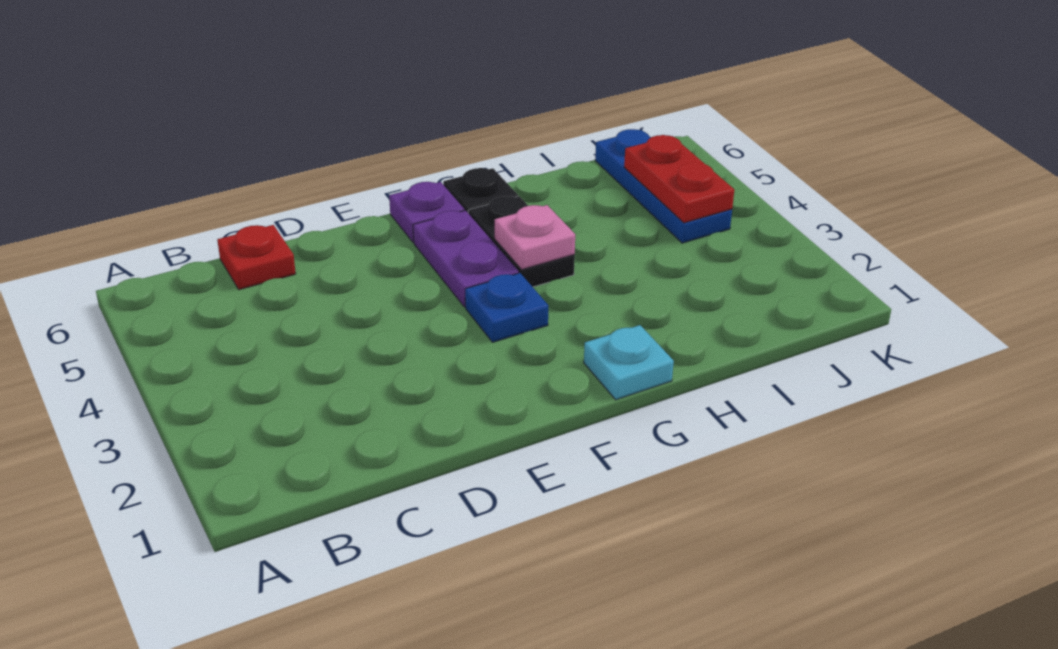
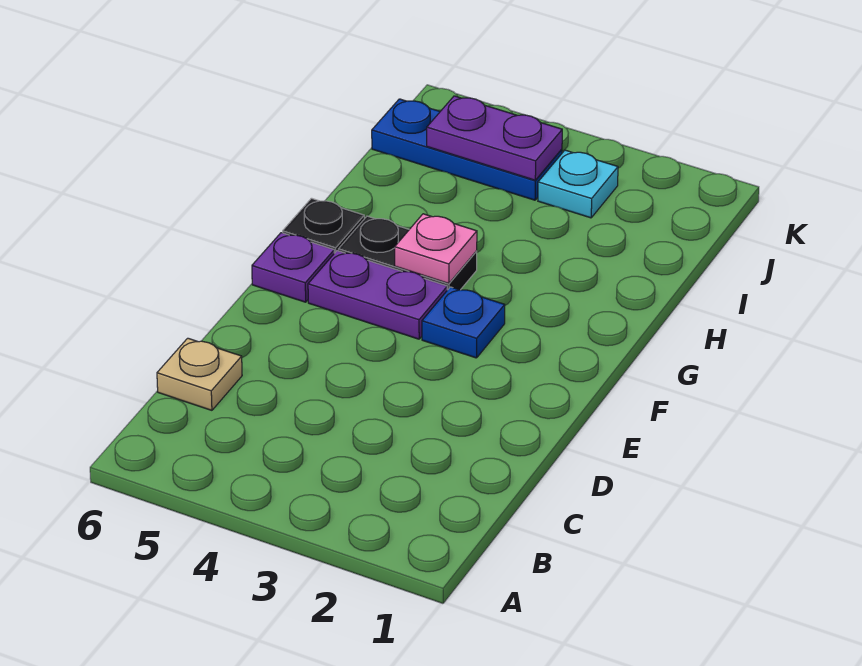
red plate C6 level 1 -> tan plate C6 level 1
cyan plate G1 level 1 -> cyan plate J3 level 1
red plate J4:J5 level 2 -> purple plate J4:J5 level 2

